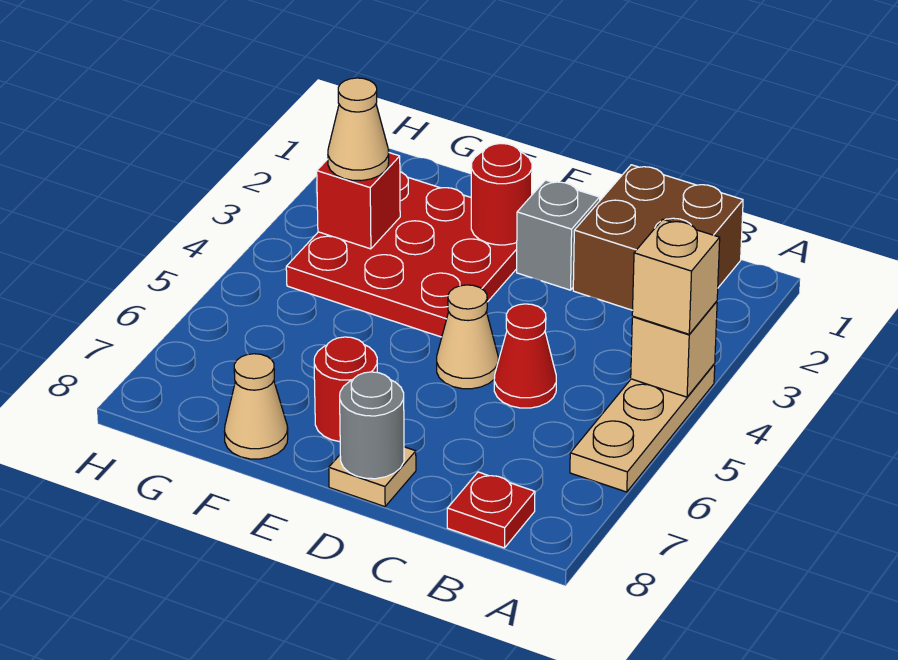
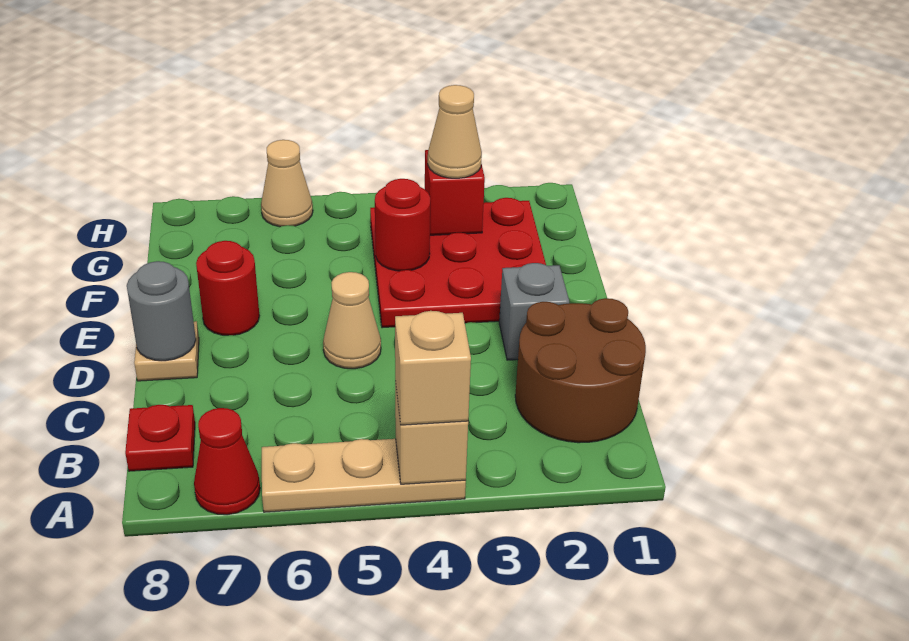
brown brick B1:C2 level 1 -> brown round brick B1:C2 level 1
red cone C5 level 1 -> red cone A7 level 1
red round brick E2 level 2 -> red round brick F4 level 2
tan cone F8 level 1 -> tan cone H6 level 1

